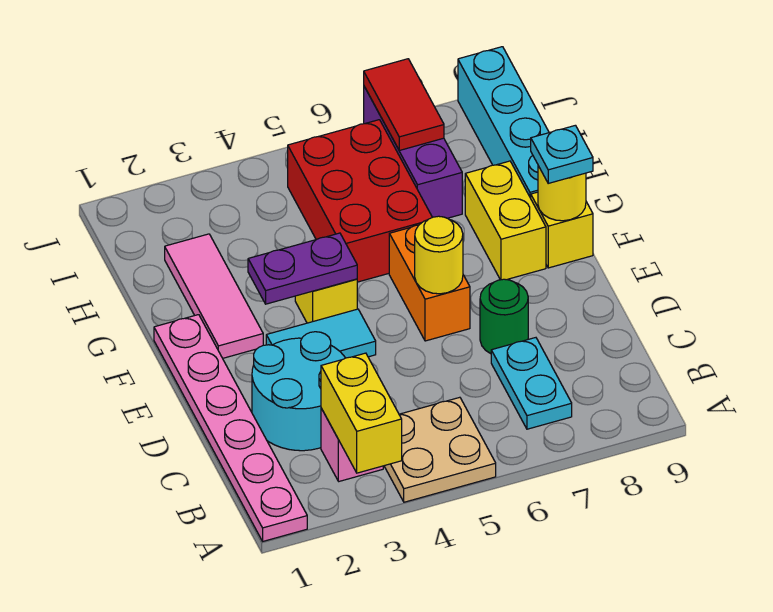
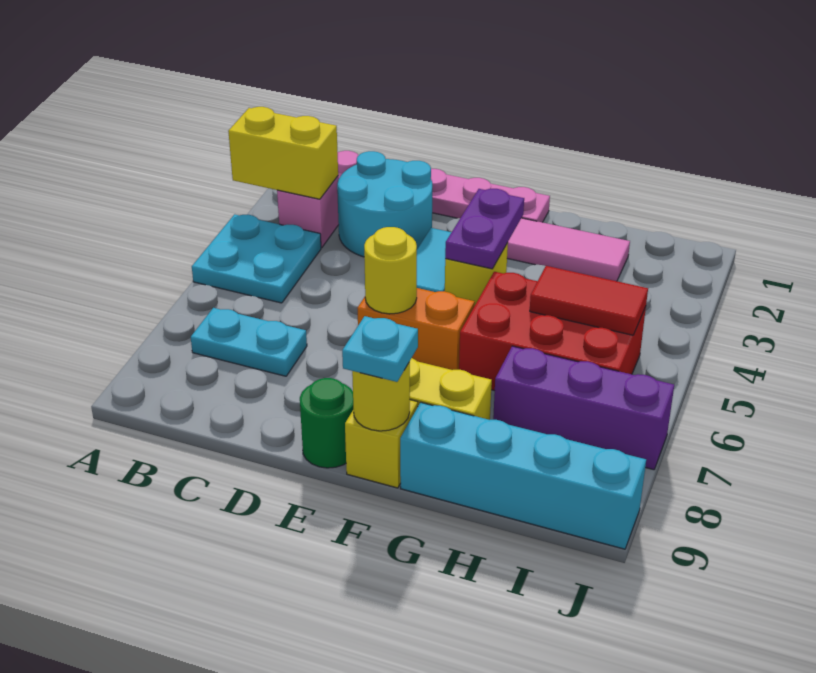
tan plate A4:B5 level 1 -> cyan plate A4:B5 level 1
green round brick D7 level 1 -> green round brick E9 level 1
red tile I7:J7 level 2 -> red tile H5:I5 level 2

